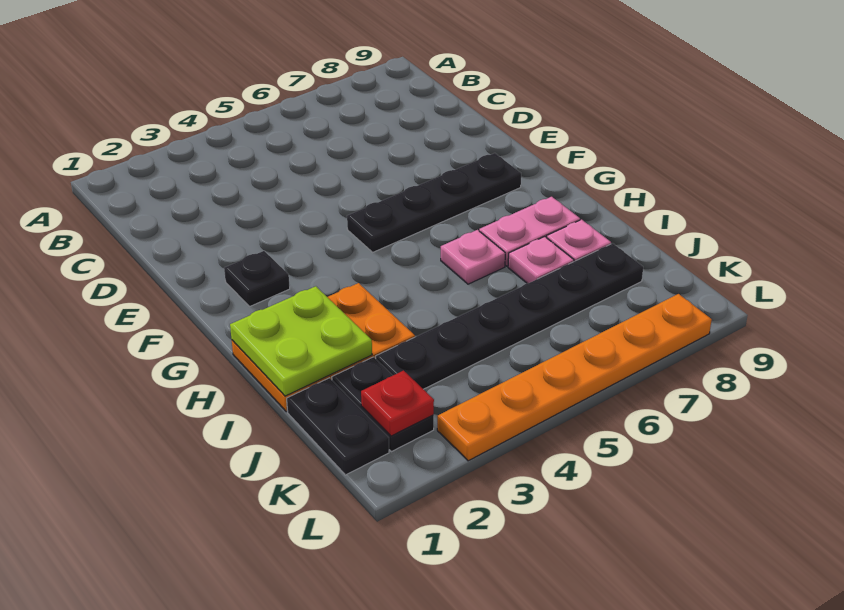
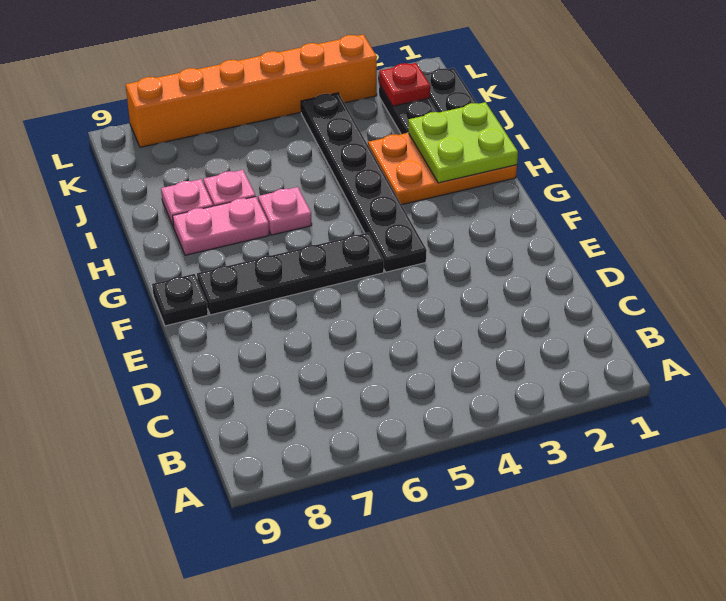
black plate F2 level 1 -> black plate F9 level 1
black plate J3:J8 level 1 -> black plate F4:K4 level 1
orange plate L3:L8 level 1 -> orange brick L3:L8 level 1

